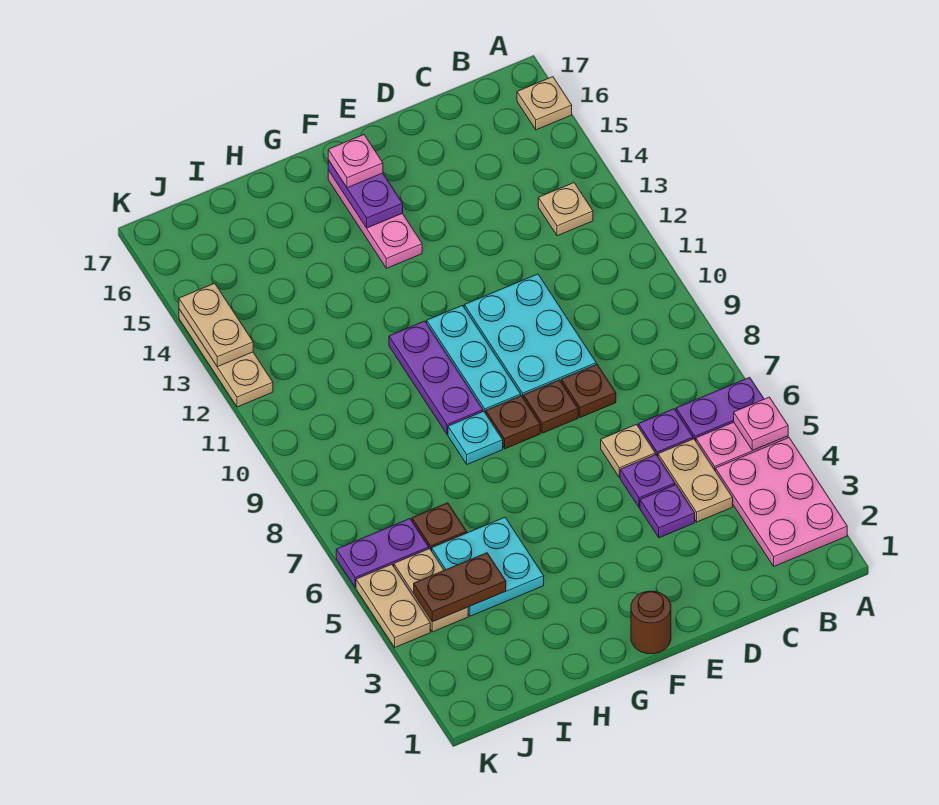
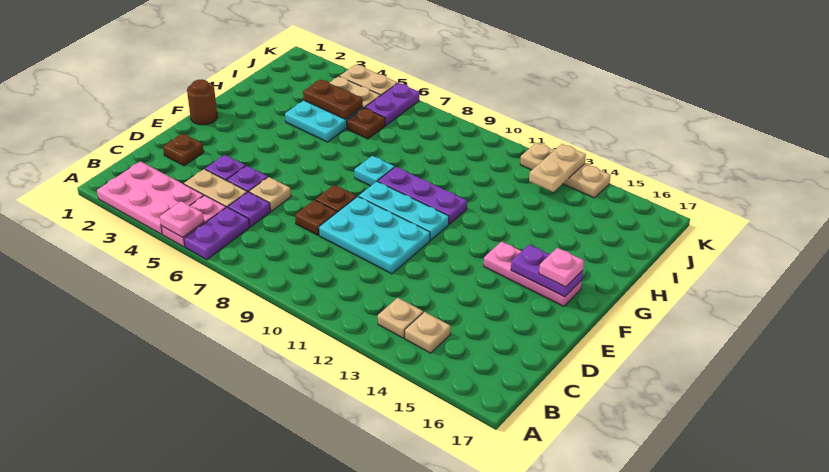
tan plate A16 level 1 -> tan plate B14 level 1
brown plate F8 level 1 -> brown plate D2 level 1
brown plate I4:J4 level 2 -> brown plate I4:I5 level 2
tan plate K13:K14 level 2 -> tan plate J13:K13 level 2

